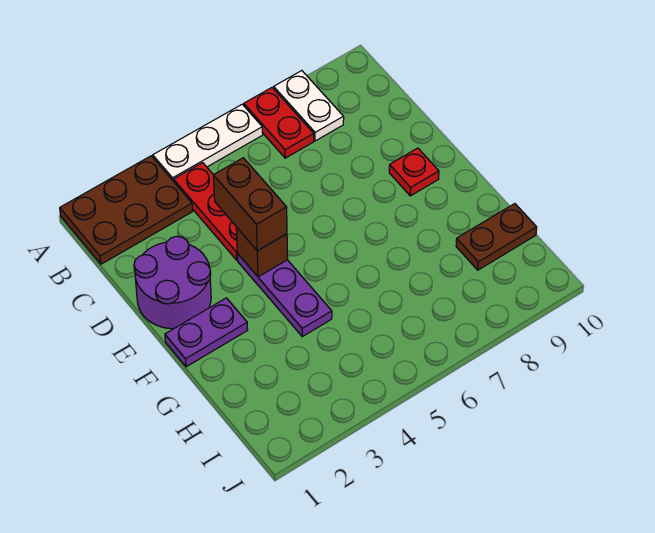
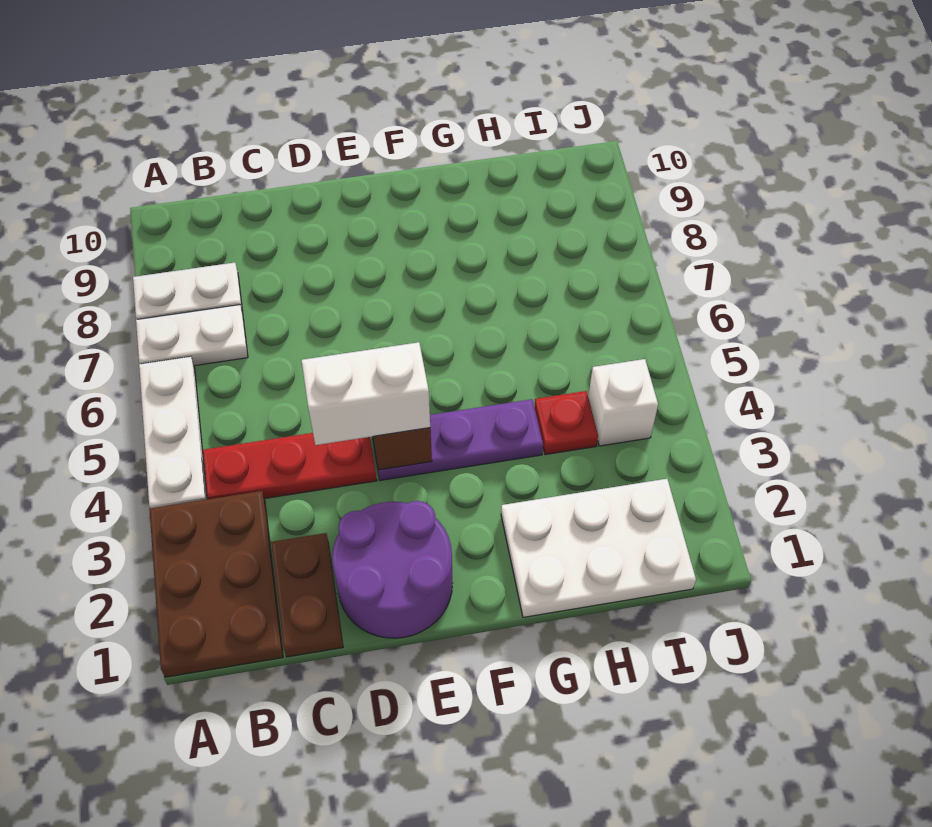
red plate A7:B7 level 1 -> white plate A7:B7 level 1
brown brick D4:E4 level 3 -> white brick D4:E4 level 3
red plate E9 level 1 -> red plate H4 level 1
purple plate F1:F2 level 1 -> none
none -> white plate G1:I2 level 1
brown plate H9:H10 level 1 -> brown plate C1:C2 level 1
none -> white brick I4 level 1

